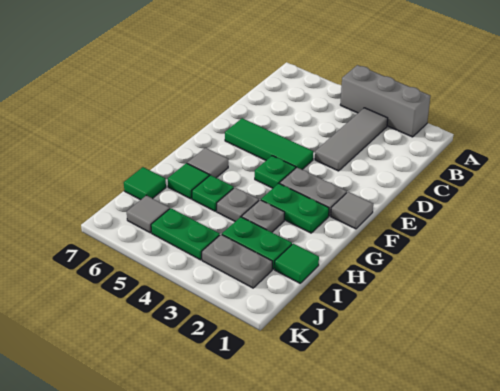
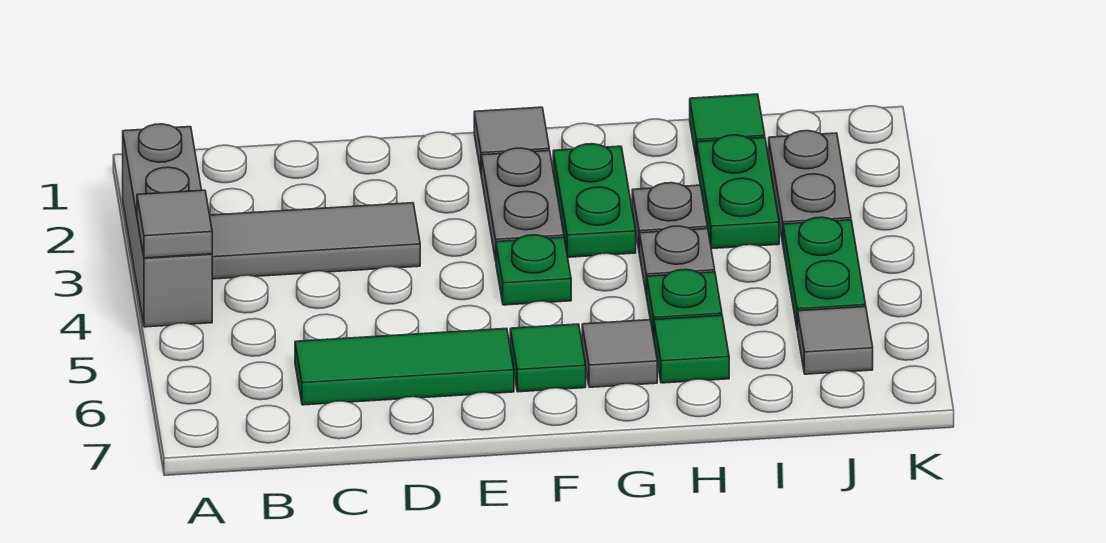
none -> grey tile A4 level 2
green tile E4:E6 level 1 -> green tile C6:E6 level 1
green tile I7 level 1 -> green tile F6 level 1

